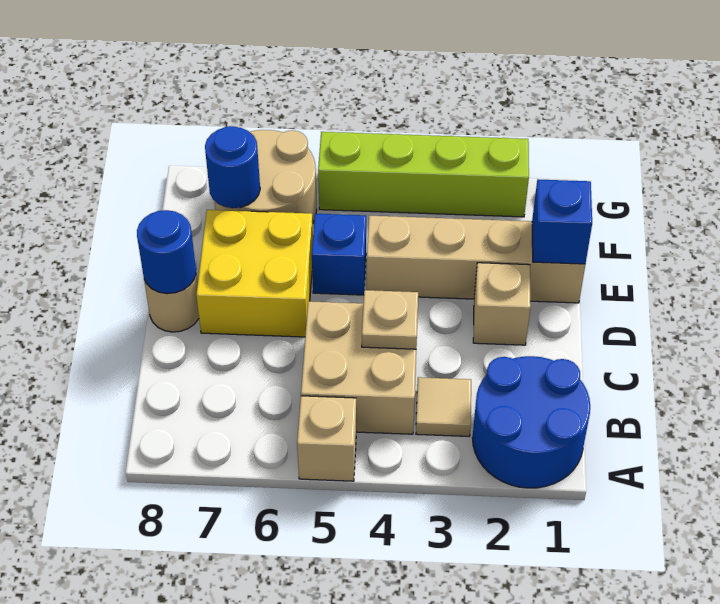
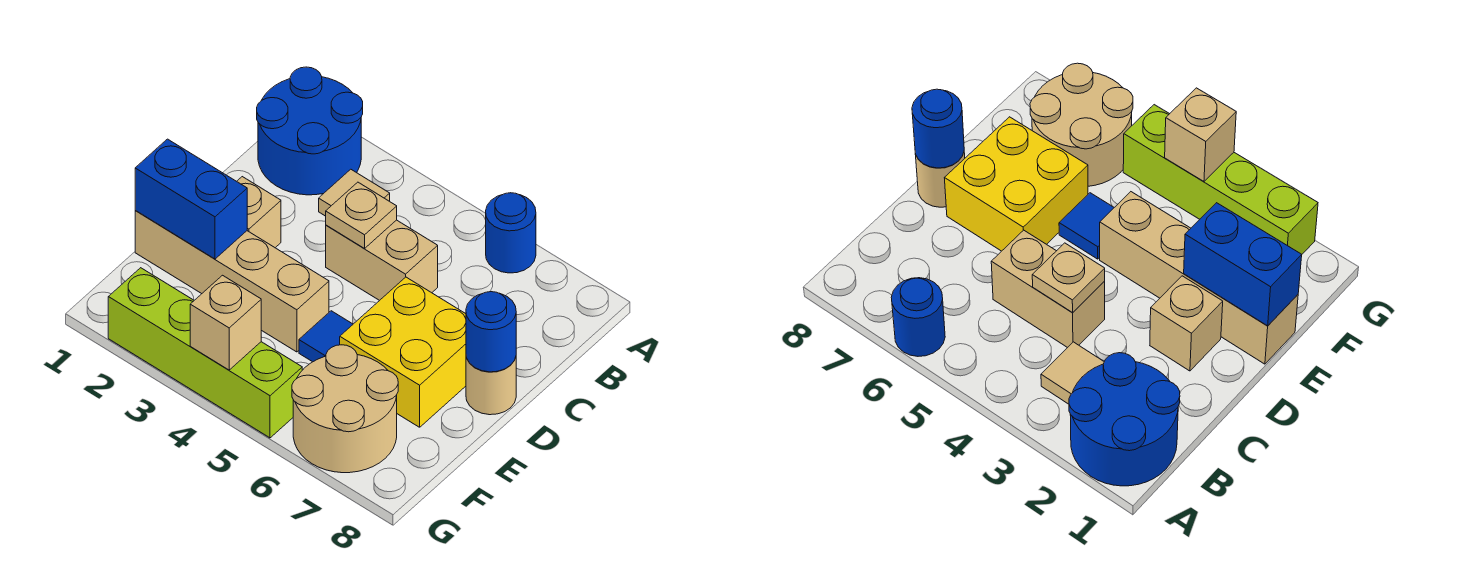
tan brick A5 level 1 -> tan brick G4 level 2
tan brick B4:C5 level 1 -> tan brick C4:C5 level 1
blue brick E1 level 2 -> blue brick E1:E2 level 2
blue brick E5 level 1 -> blue tile E5 level 1
blue round brick F7 level 2 -> blue round brick A6 level 1

